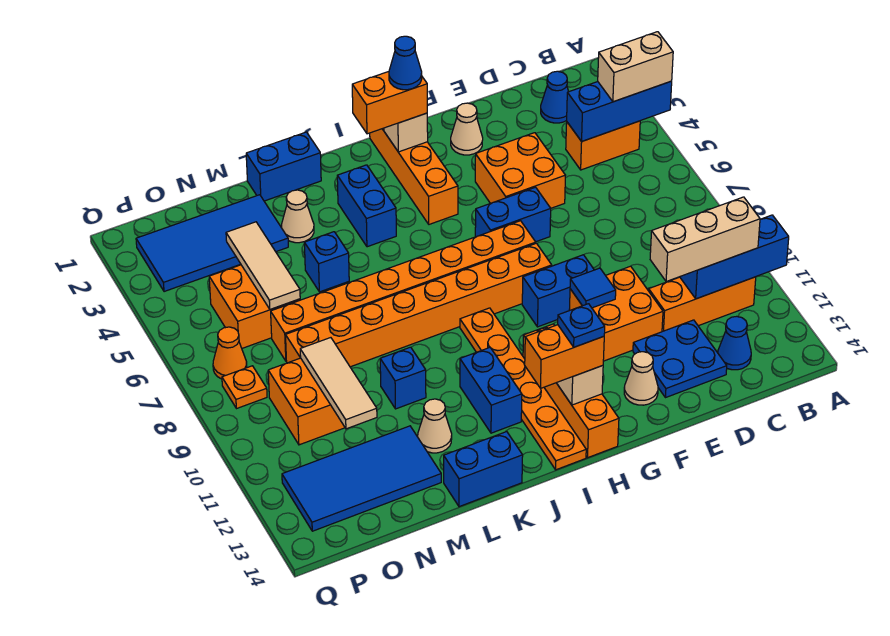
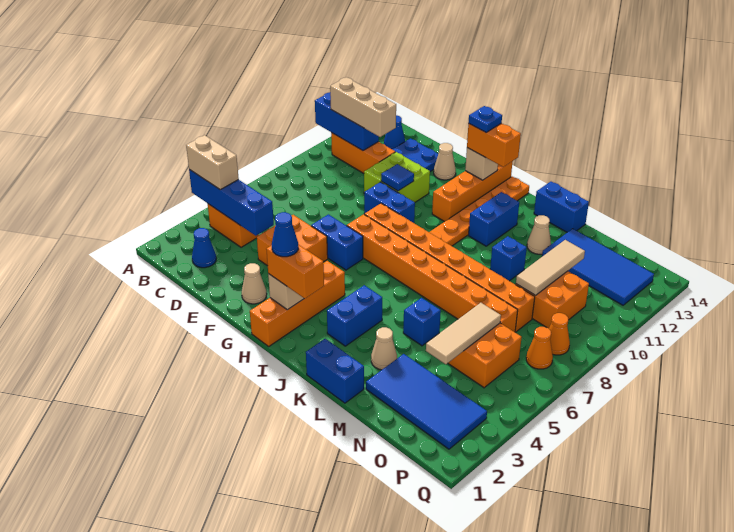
blue brick A4:C4 level 2 -> blue brick A4:D4 level 2
orange brick E10:F11 level 1 -> lime brick E10:F11 level 1
orange plate P8 level 1 -> orange cone P8 level 1

